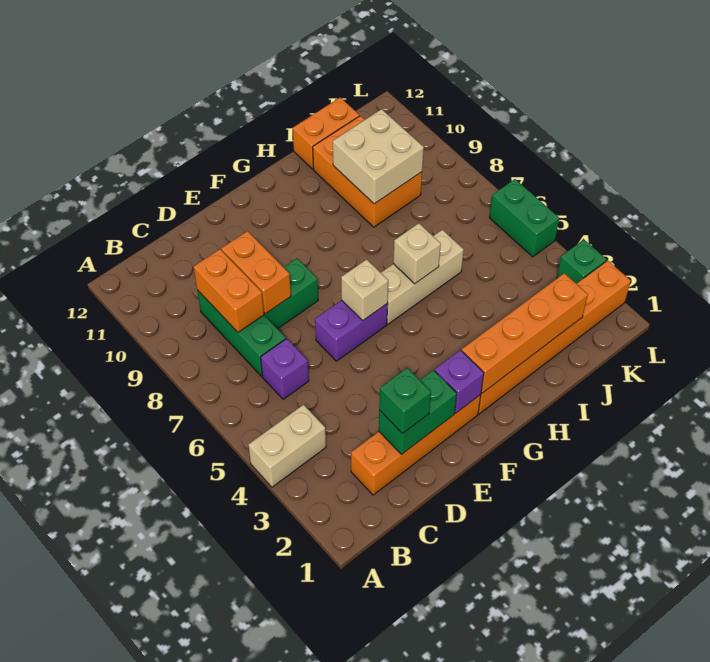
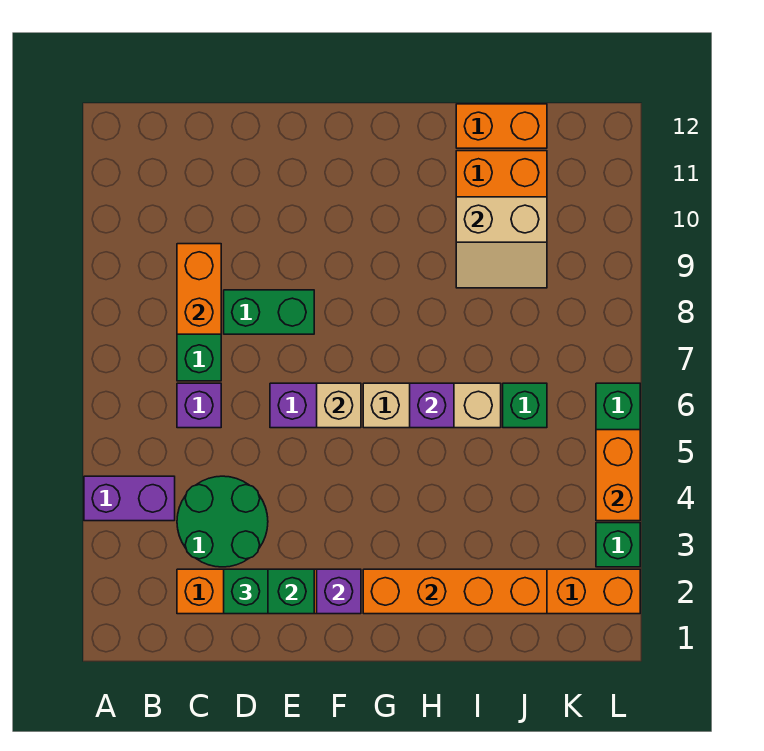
tan brick A4:B4 level 1 -> purple brick A4:B4 level 1
none -> green round brick C3:D4 level 1
orange brick D8:D9 level 2 -> orange brick L4:L5 level 2
tan brick H6 level 2 -> purple brick H6 level 2
tan brick I9:J10 level 2 -> tan slope I9:J10 level 2 top 10
none -> green brick J6 level 1

